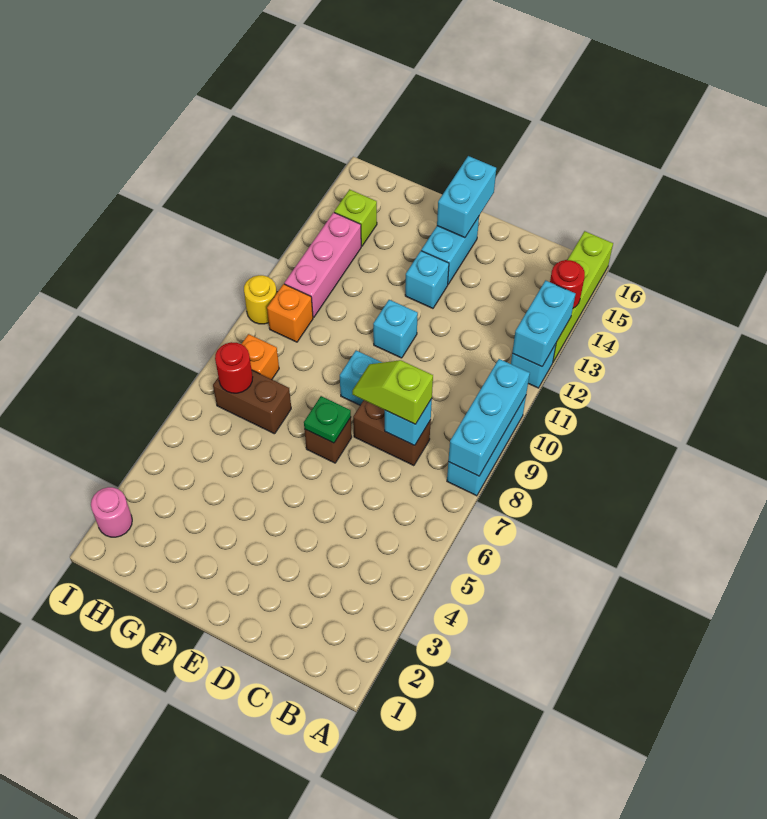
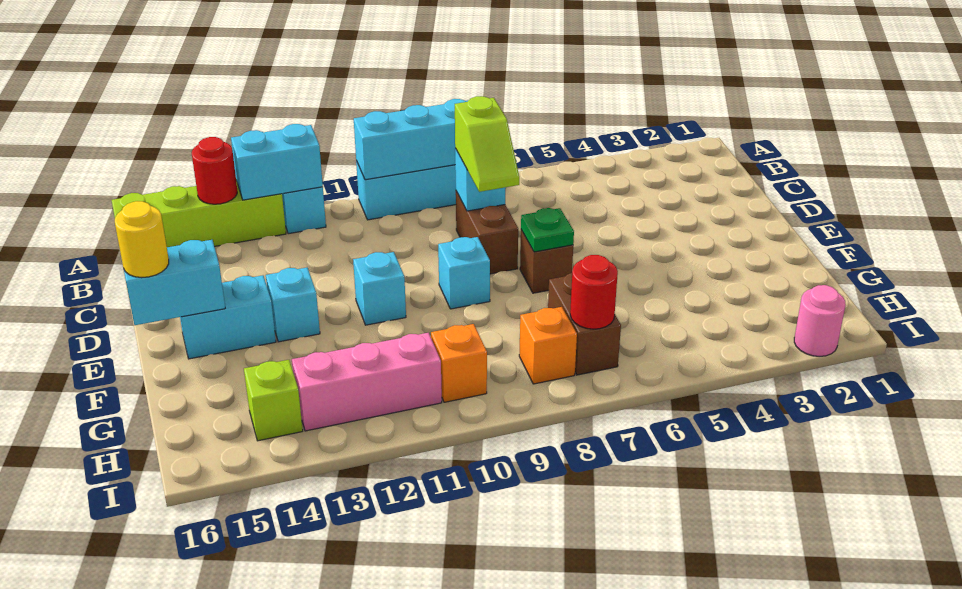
yellow round brick I10 level 1 -> yellow round brick E16 level 3

